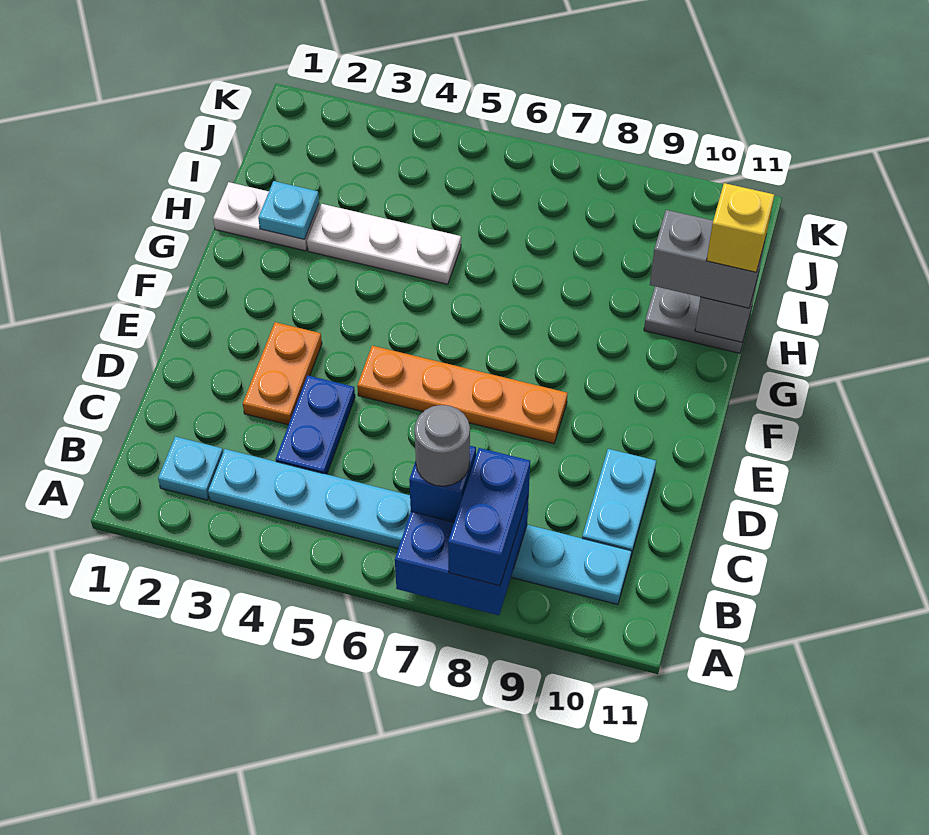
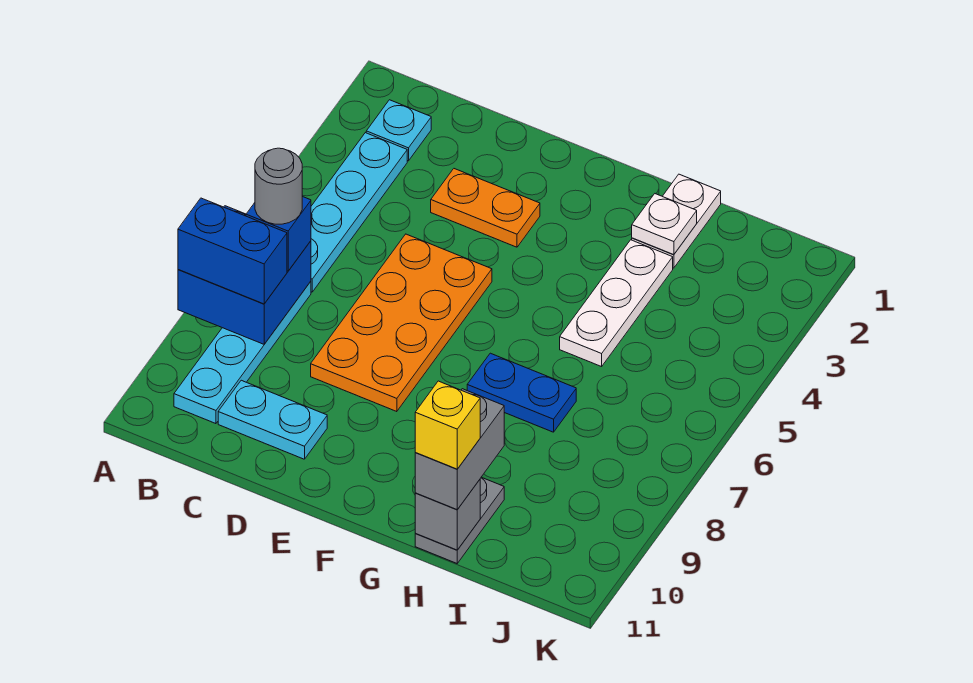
blue plate C4:D4 level 1 -> blue plate G7:H7 level 1
orange plate E5:E8 level 1 -> orange plate D5:E8 level 1
cyan plate H2 level 2 -> white plate H2 level 2

